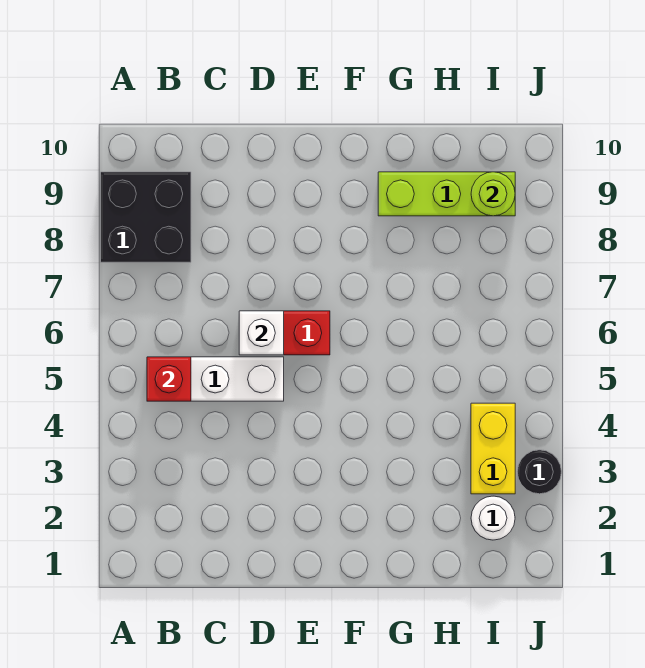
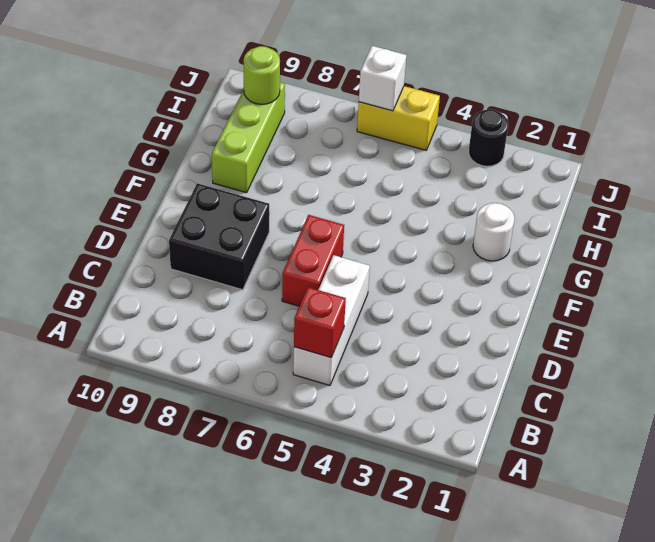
black brick A8:B9 level 1 -> black brick D8:E9 level 1
white brick D6 level 2 -> white brick J6 level 2
white round brick I2 level 1 -> white round brick G2 level 1
yellow brick I3:I4 level 1 -> yellow brick J5:J6 level 1

